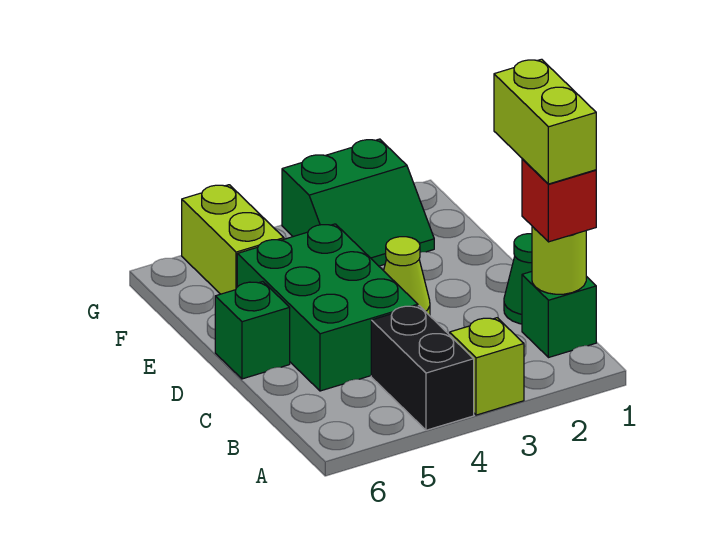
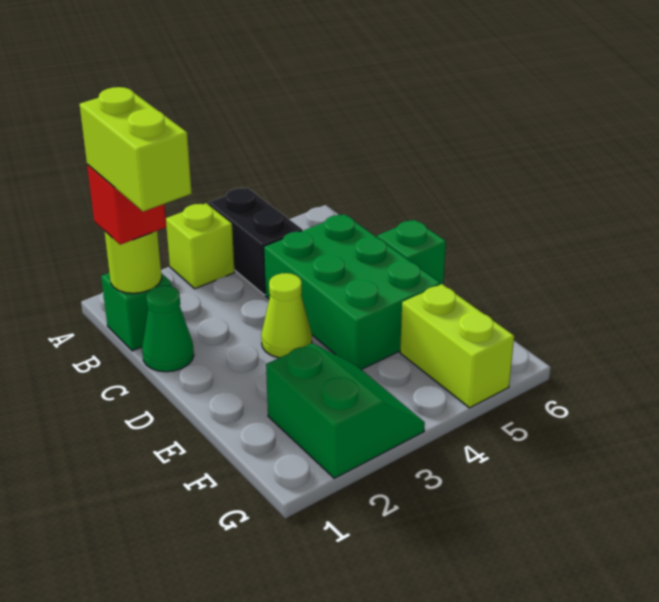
green slope F2:G3 level 1 top G -> green slope F2:G3 level 1 top 2

